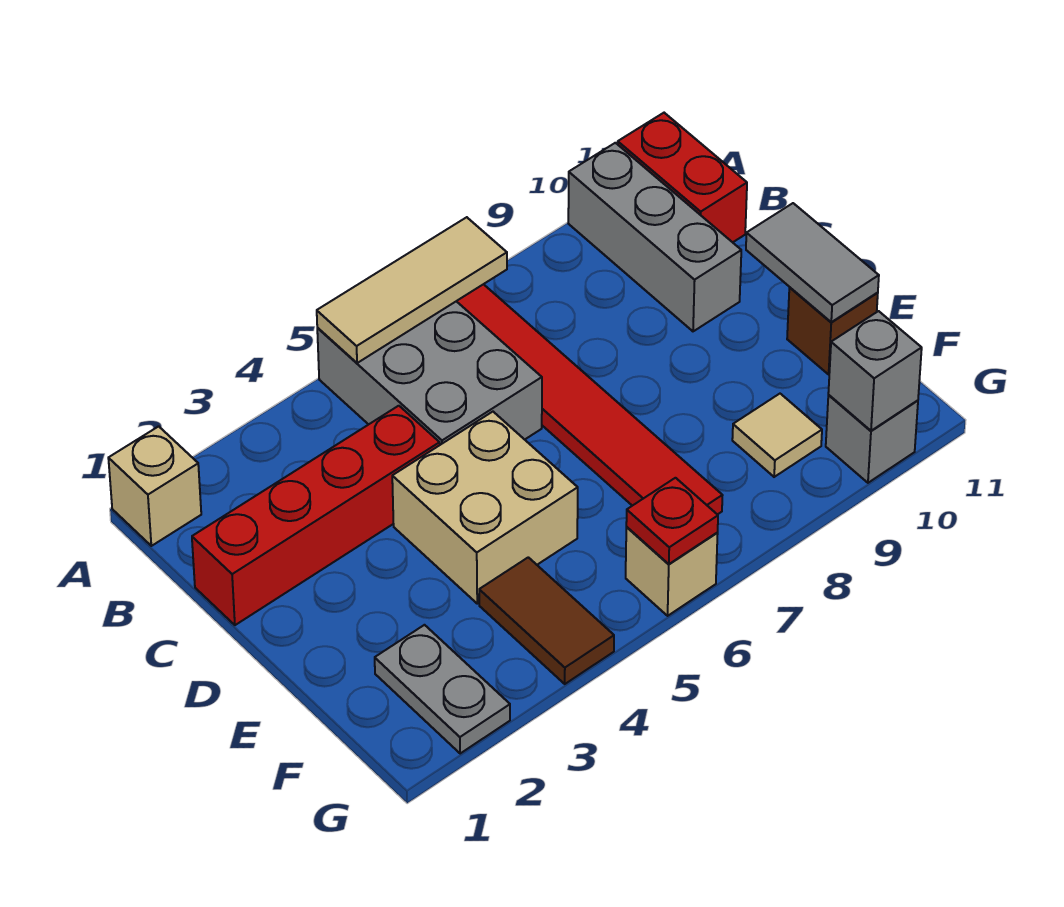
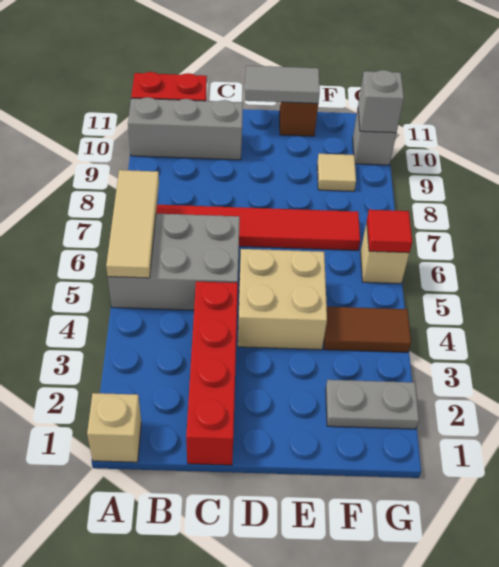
red plate G6 level 2 -> red tile G6 level 2

